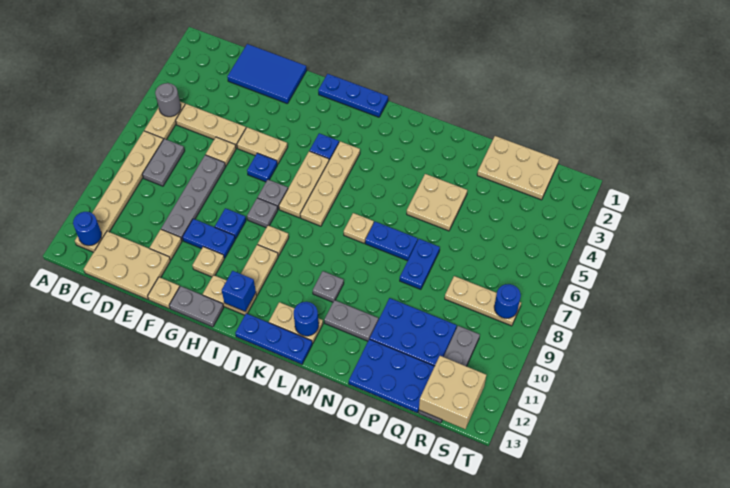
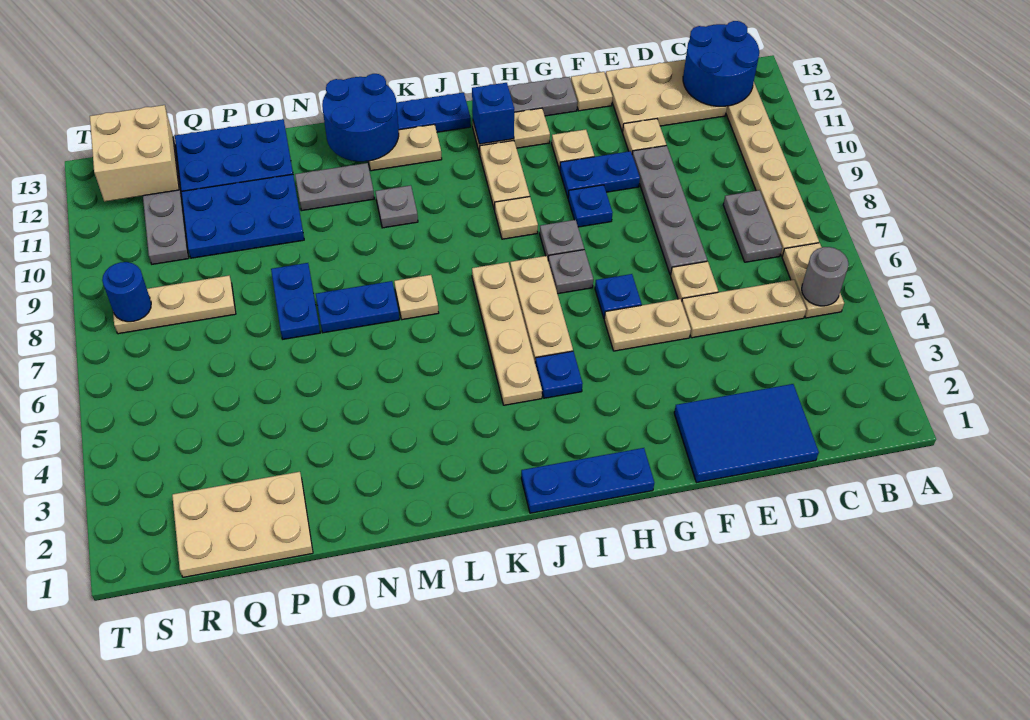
blue round brick B12 level 2 -> blue round brick B12:C13 level 2
blue round brick L12 level 2 -> blue round brick L12:M13 level 2
tan plate N4:O5 level 1 -> none

